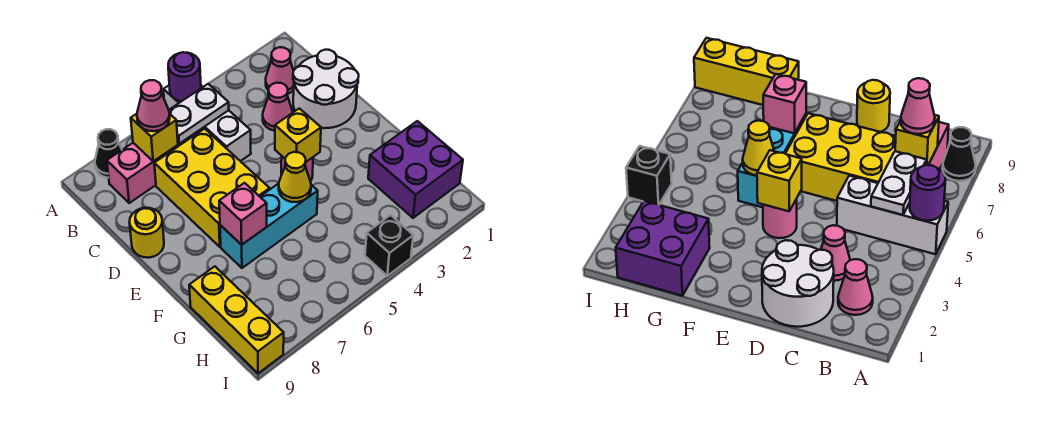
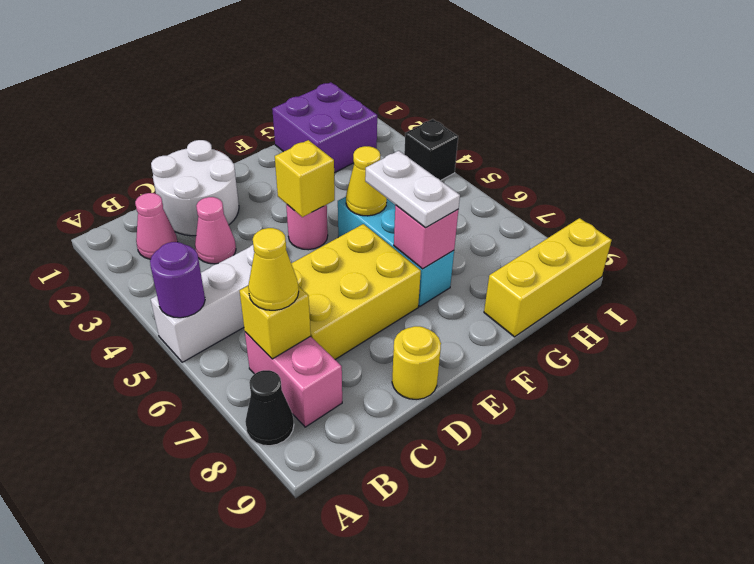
white plate B5:B6 level 2 -> white plate F6:F7 level 3
pink cone B7 level 3 -> yellow cone B7 level 3

